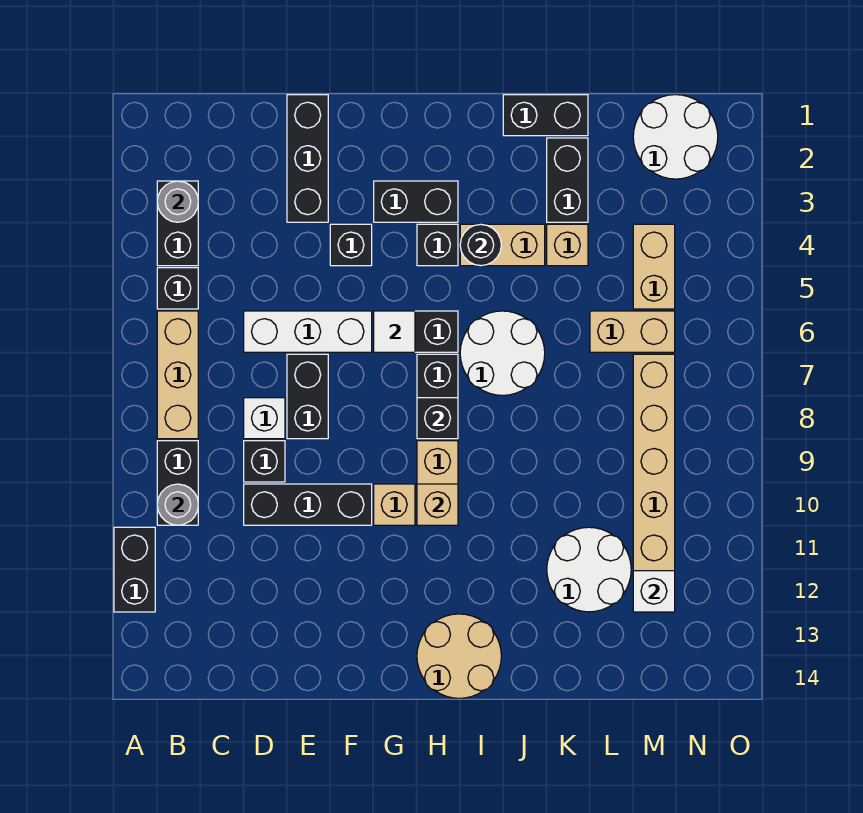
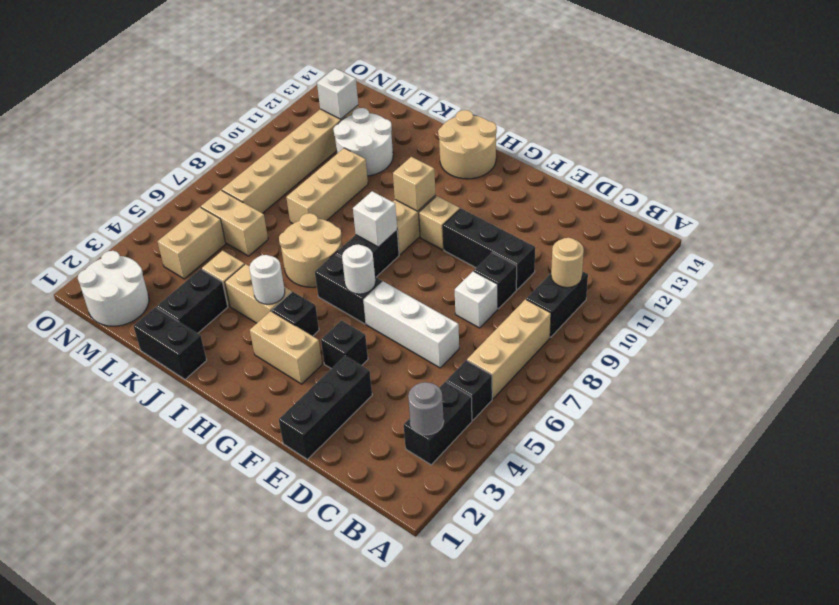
black brick A11:A12 level 1 -> none
grey round brick B10 level 2 -> tan round brick B10 level 2
black brick E7:E8 level 1 -> none
black brick G3:H3 level 1 -> tan brick G3:H3 level 1
white tile G6 level 2 -> white round brick G6 level 2
black brick H8 level 2 -> white brick H8 level 2
black round brick I4 level 2 -> white round brick I4 level 2
white round brick I6:J7 level 1 -> tan round brick I6:J7 level 1
none -> tan brick K8:K10 level 1

